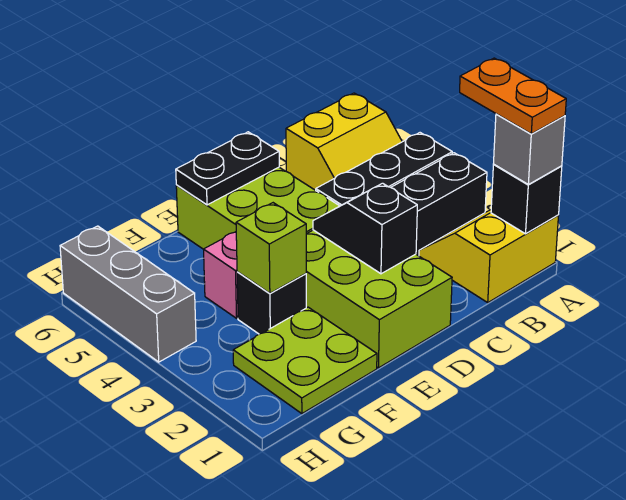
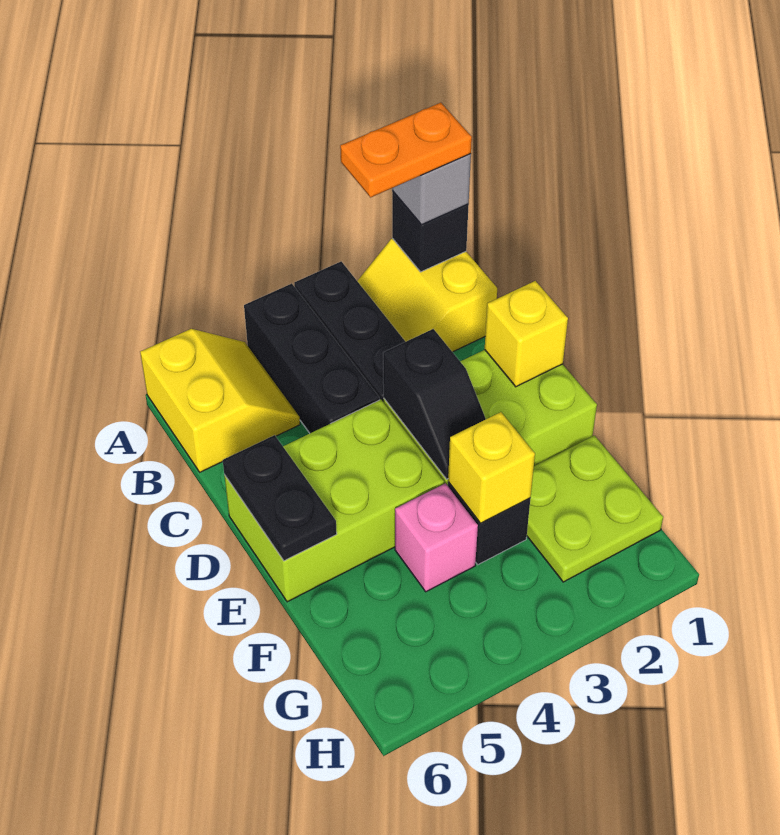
none -> yellow brick D1 level 2
black slope D2:D3 level 2 top 2 -> black slope D3:E3 level 2 top D
lime brick F3 level 2 -> yellow brick F3 level 2
grey brick H4:H6 level 1 -> none

